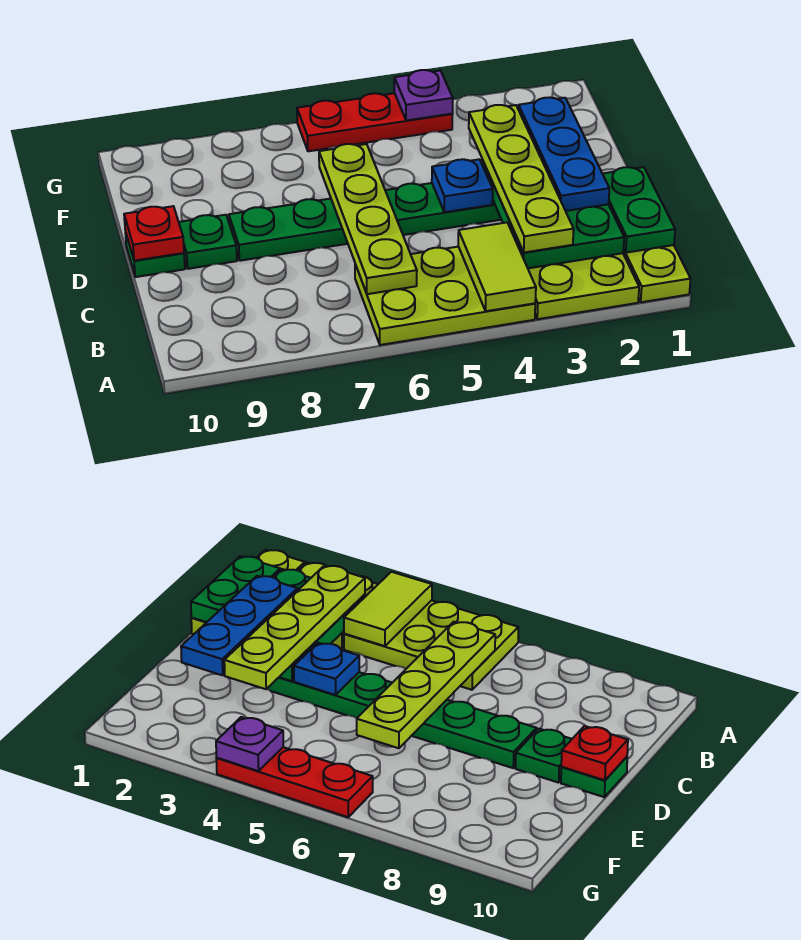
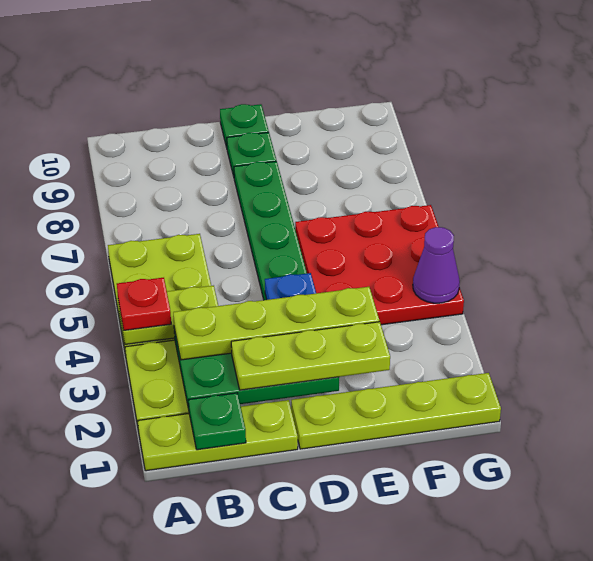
lime tile A4:B4 level 2 -> lime plate A4:B4 level 2
green plate B1:C1 level 2 -> green plate B1 level 2
lime plate B6:E6 level 2 -> lime plate D1:G1 level 1
blue plate C2:E2 level 3 -> lime plate C2:E2 level 3
red plate D10 level 2 -> red plate A4 level 3
red plate G4:G6 level 1 -> red plate E4:G6 level 1
purple plate G4 level 2 -> purple cone G4 level 2

